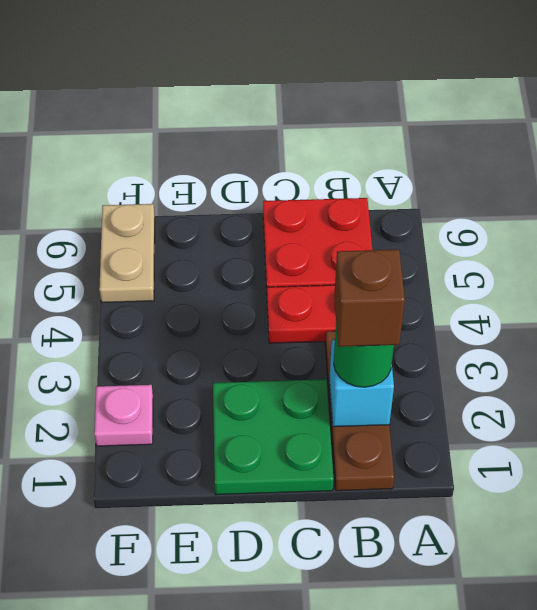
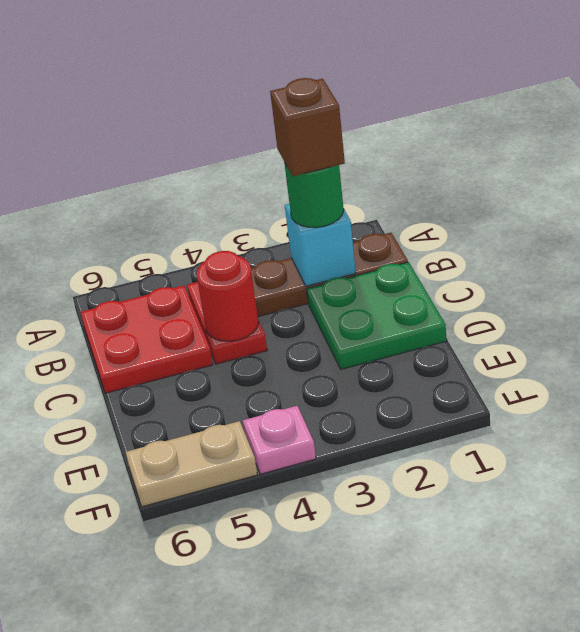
none -> red round brick C4 level 2
pink plate F2 level 1 -> pink plate F4 level 1

